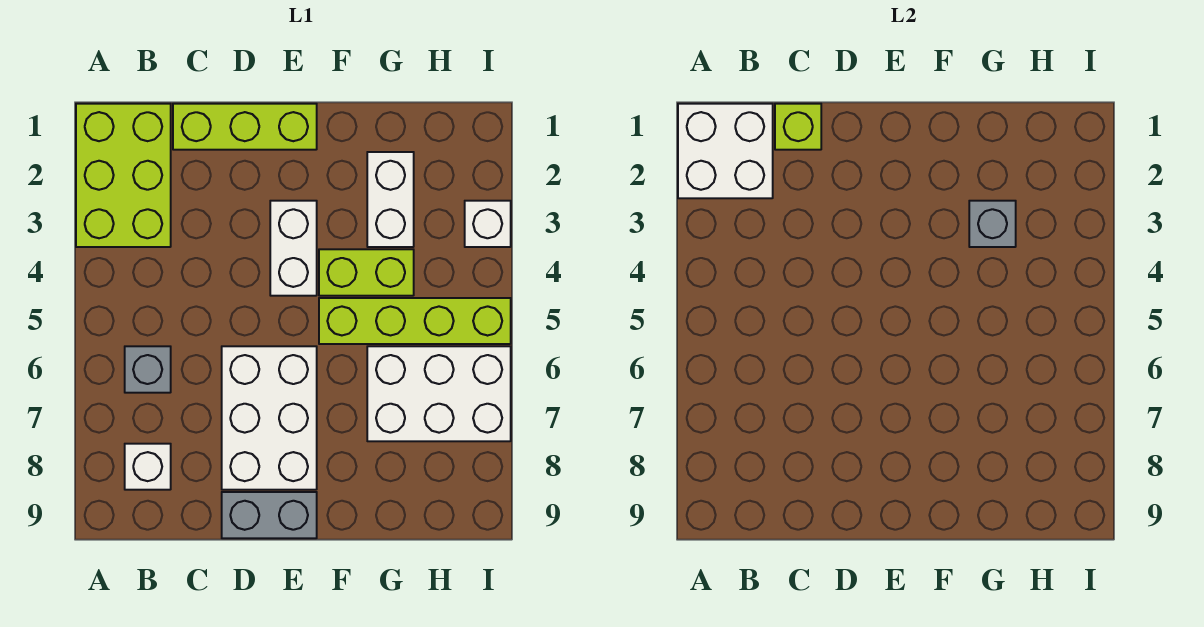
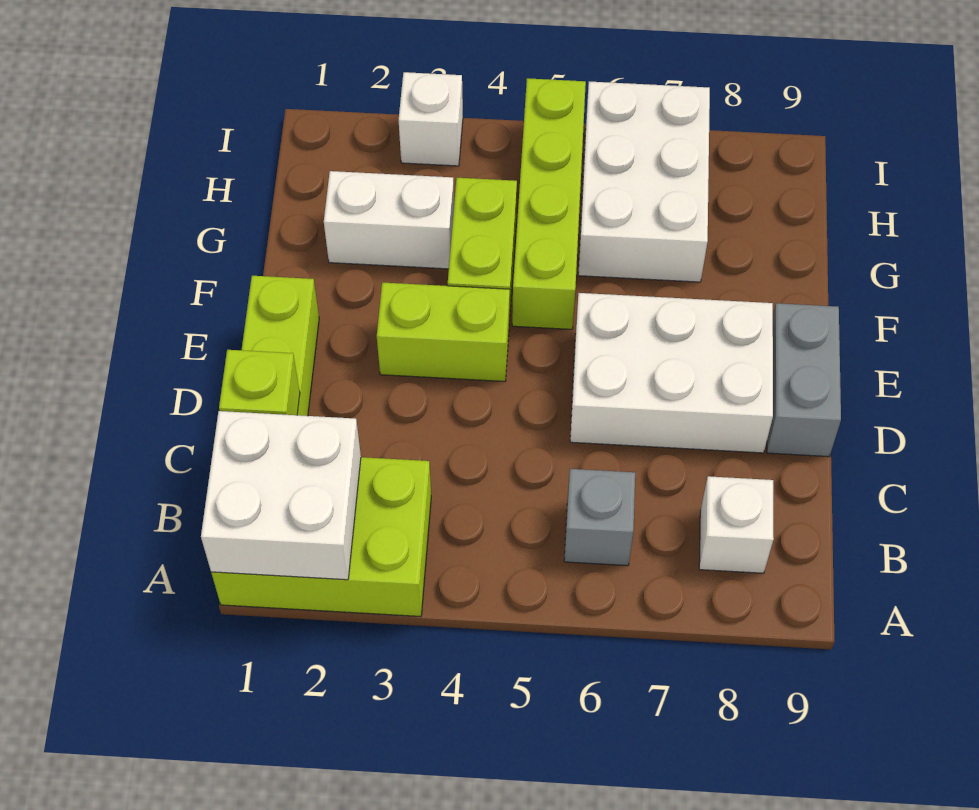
white brick E3:E4 level 1 -> lime brick E3:E4 level 1
grey brick G3 level 2 -> none

